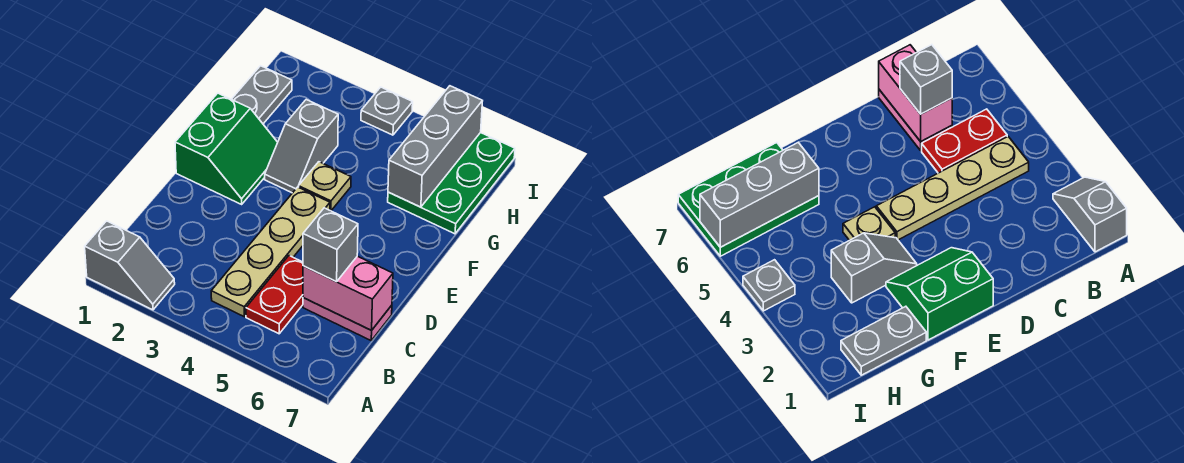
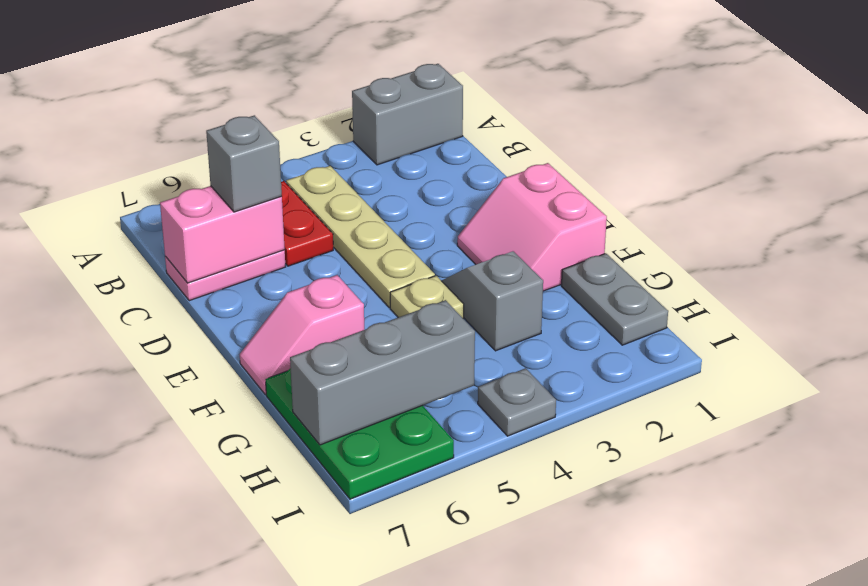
grey slope A1:A2 level 1 top 1 -> grey brick A1:A2 level 1
green slope E1:F2 level 1 top 1 -> pink slope E1:F2 level 1 top 1
none -> pink slope F6:F7 level 1 top 6
grey brick G6:I6 level 2 -> grey brick H5:H7 level 2

